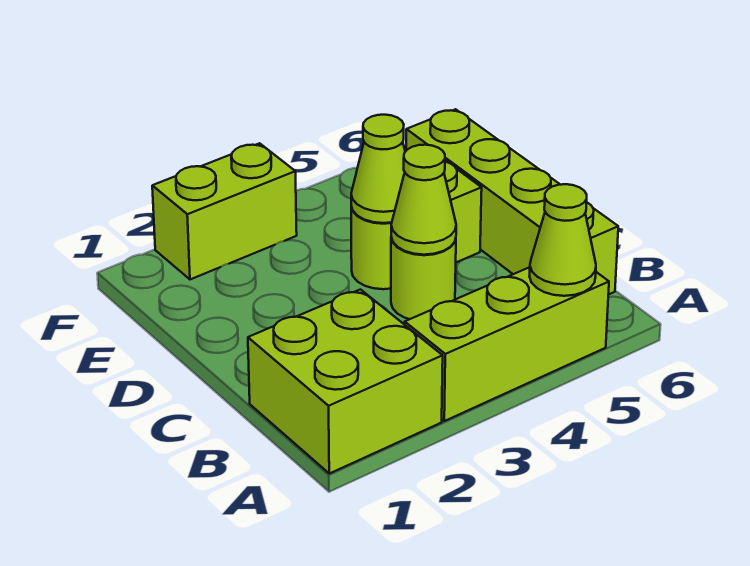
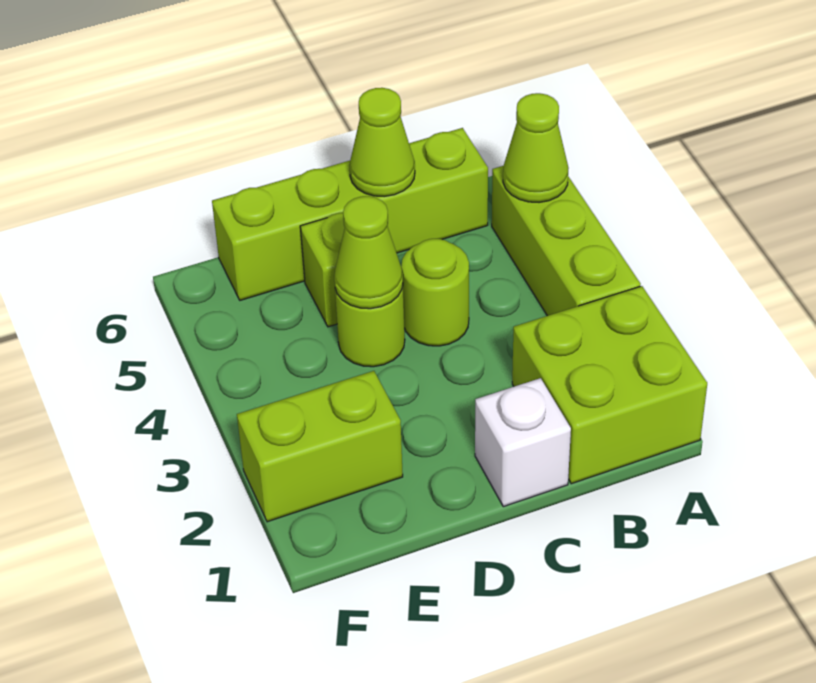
none -> white brick C1 level 1
lime cone C4 level 2 -> lime cone C6 level 2
lime brick F2:F3 level 1 -> lime brick E2:F2 level 1

